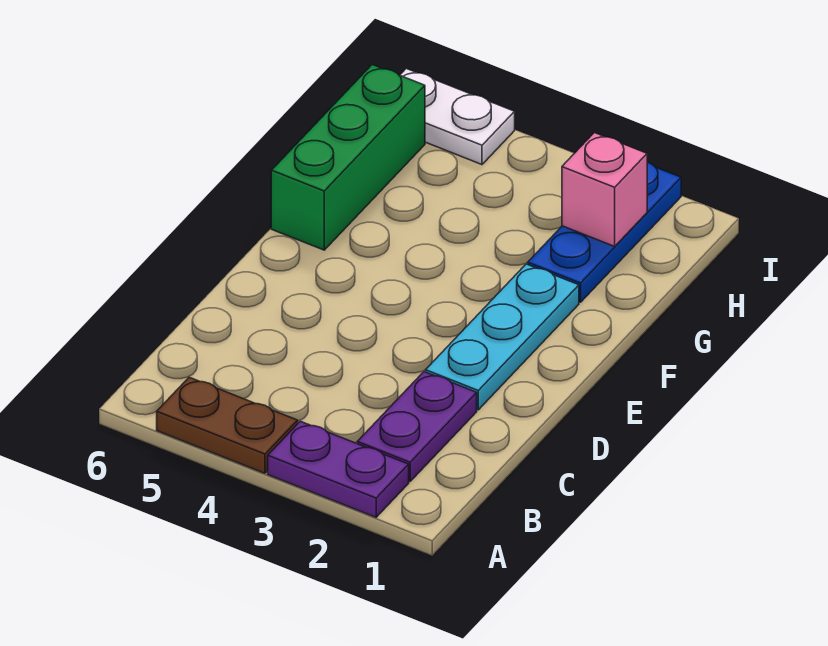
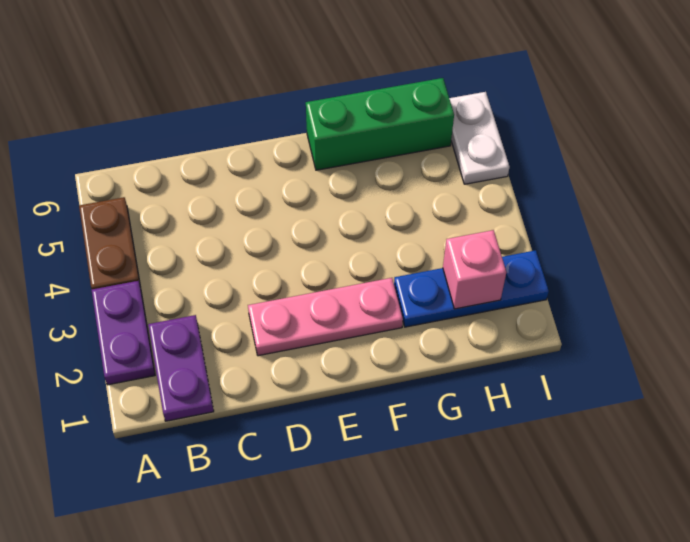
purple plate B2:C2 level 1 -> purple plate B1:B2 level 1
cyan plate D2:F2 level 1 -> pink plate D2:F2 level 1

